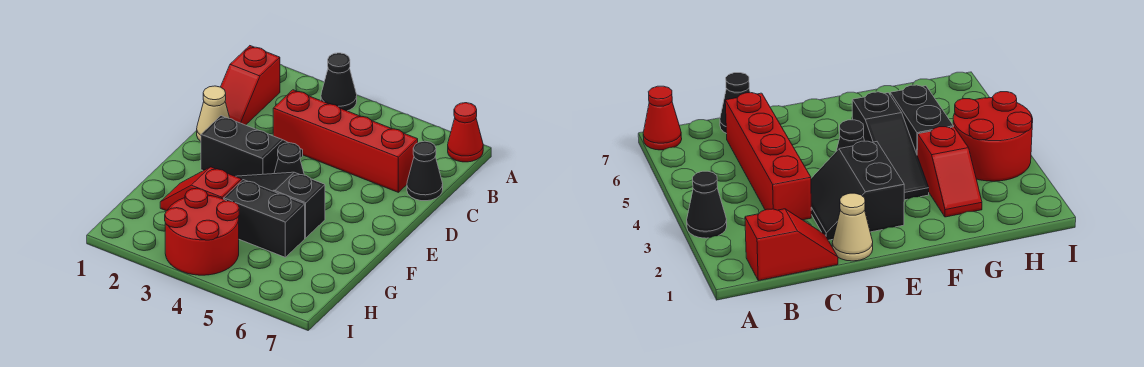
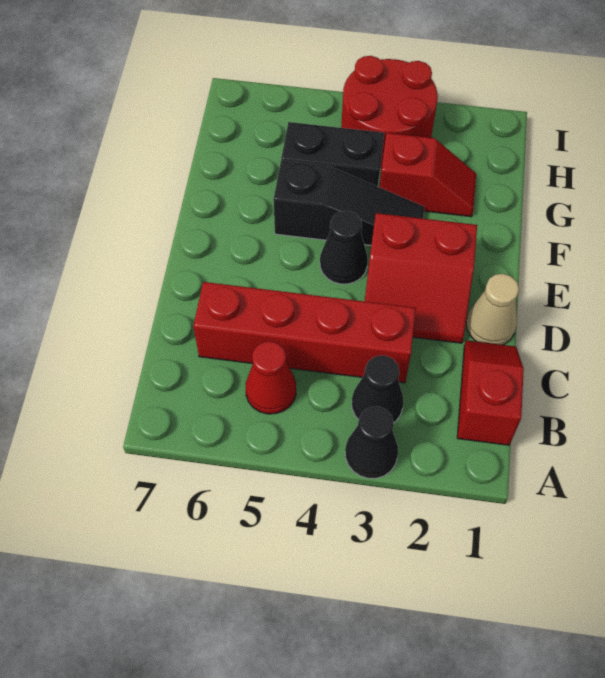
red cone A7 level 1 -> red cone B5 level 1
black cone C7 level 1 -> black cone B3 level 1
black slope D2:E3 level 1 top E -> red slope D2:E3 level 1 top E

